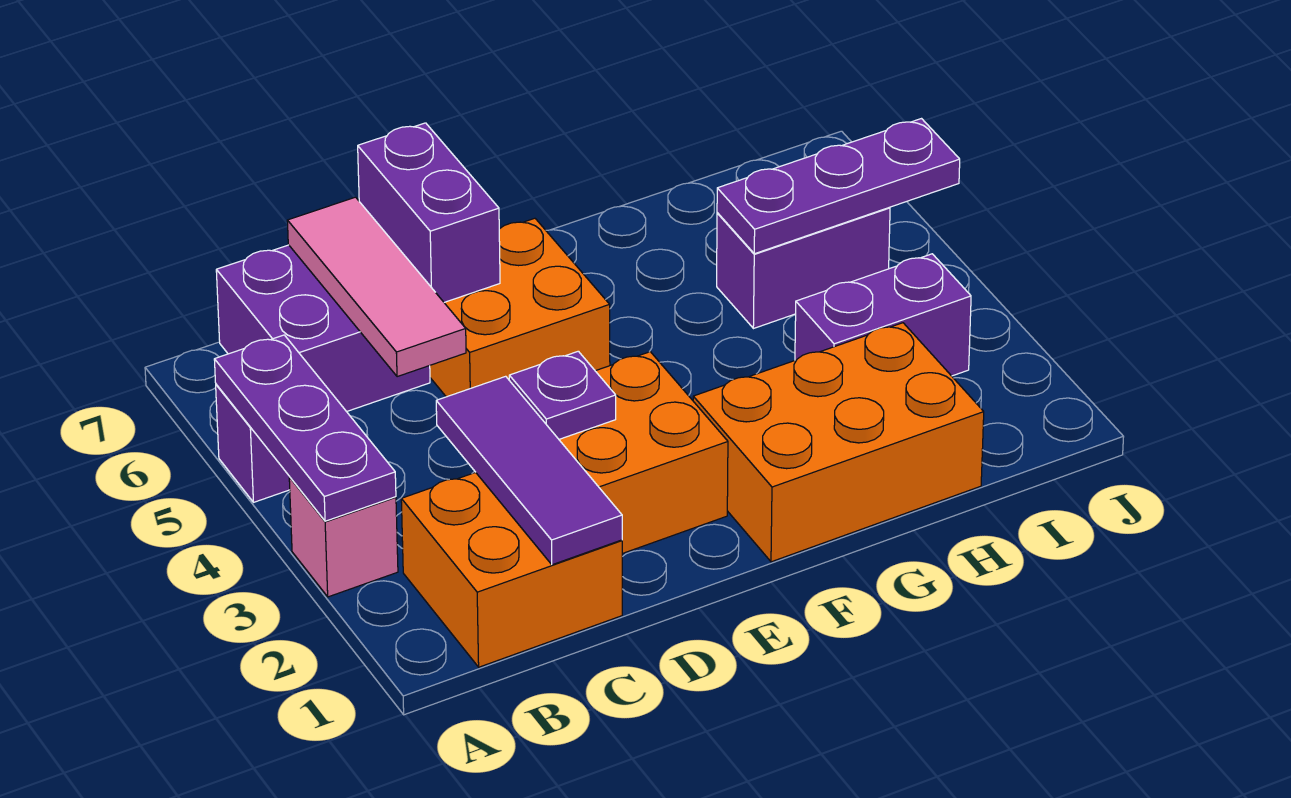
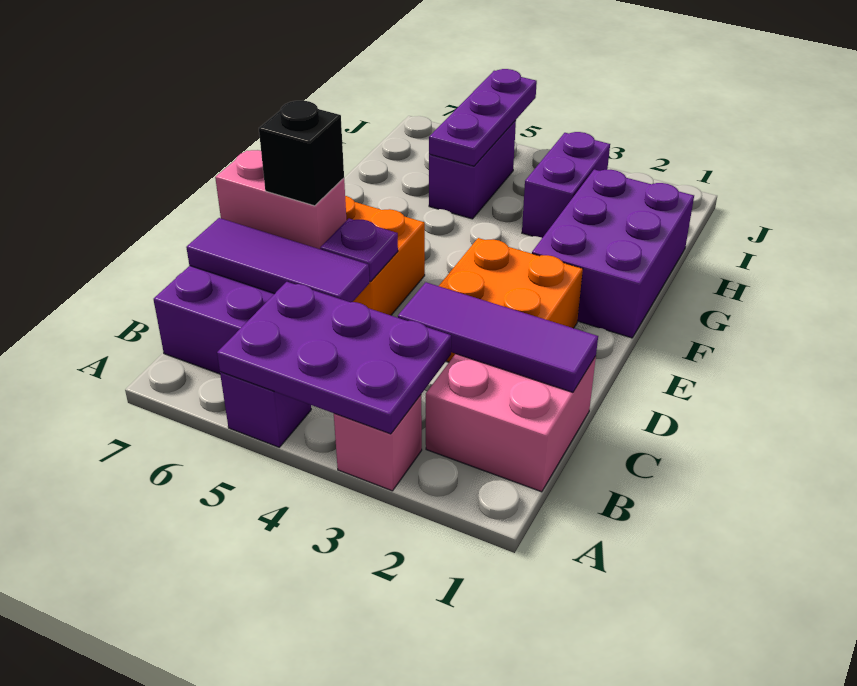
purple plate A3:A5 level 2 -> purple plate A3:B5 level 2
orange brick B1:C2 level 1 -> pink brick B1:C2 level 1
pink tile C5:C7 level 2 -> purple tile C5:C7 level 2
purple plate D3 level 2 -> purple plate D5 level 2
purple brick D6:D7 level 2 -> pink brick D6:D7 level 2
none -> black brick D6 level 3
orange brick F1:H2 level 1 -> purple brick F1:H2 level 1

